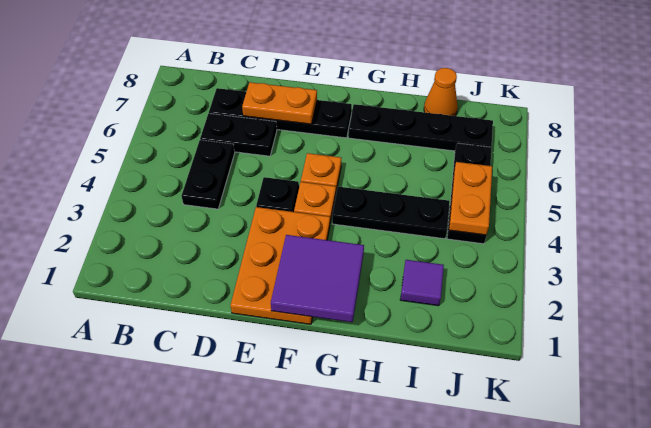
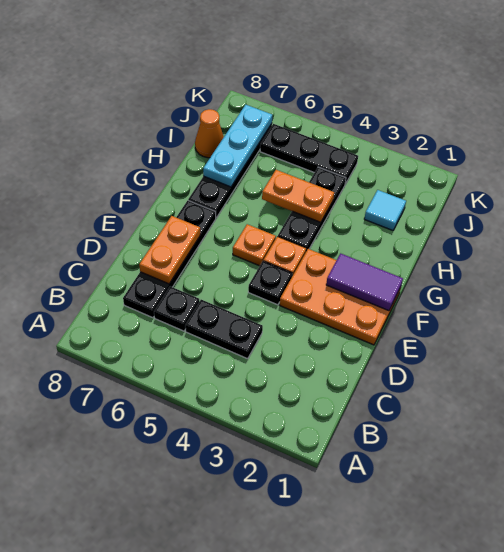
black plate C6:D6 level 1 -> black plate C6 level 1
purple tile F1:G2 level 2 -> purple tile F1:F2 level 2
none -> cyan plate H7:J7 level 2
purple tile I2 level 1 -> cyan tile I2 level 1
orange plate J4:J5 level 2 -> orange plate H4:H5 level 2

